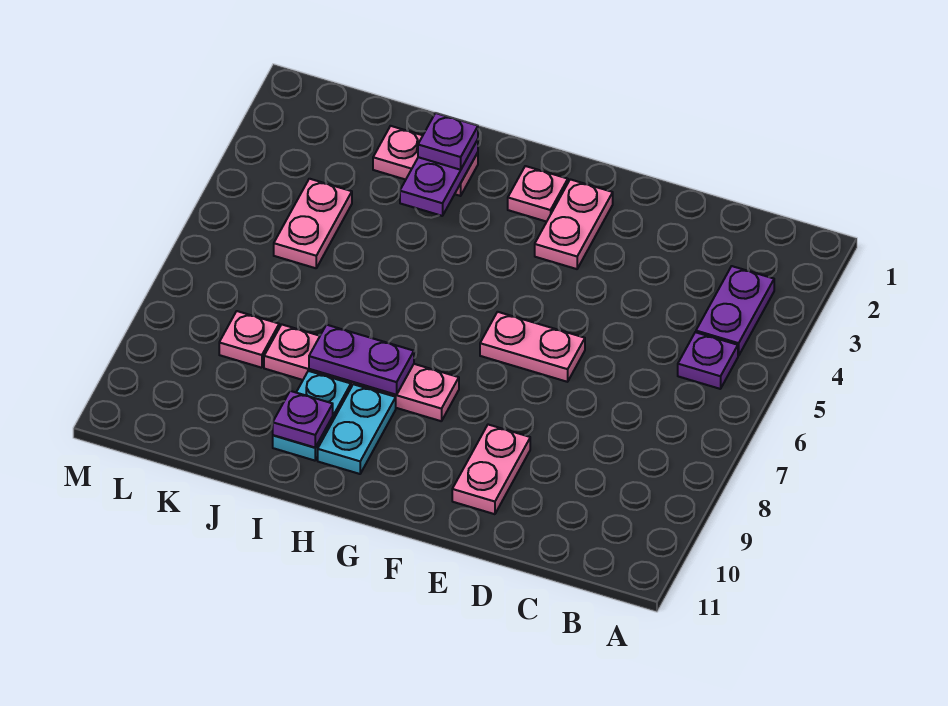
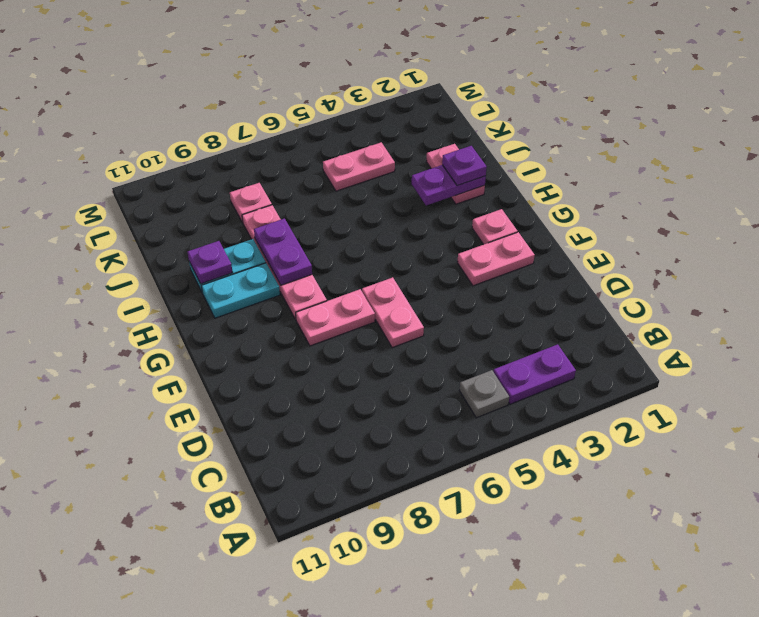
purple plate B5 level 1 -> grey plate B5 level 1
pink plate E9:E10 level 1 -> pink plate F7:F8 level 1

